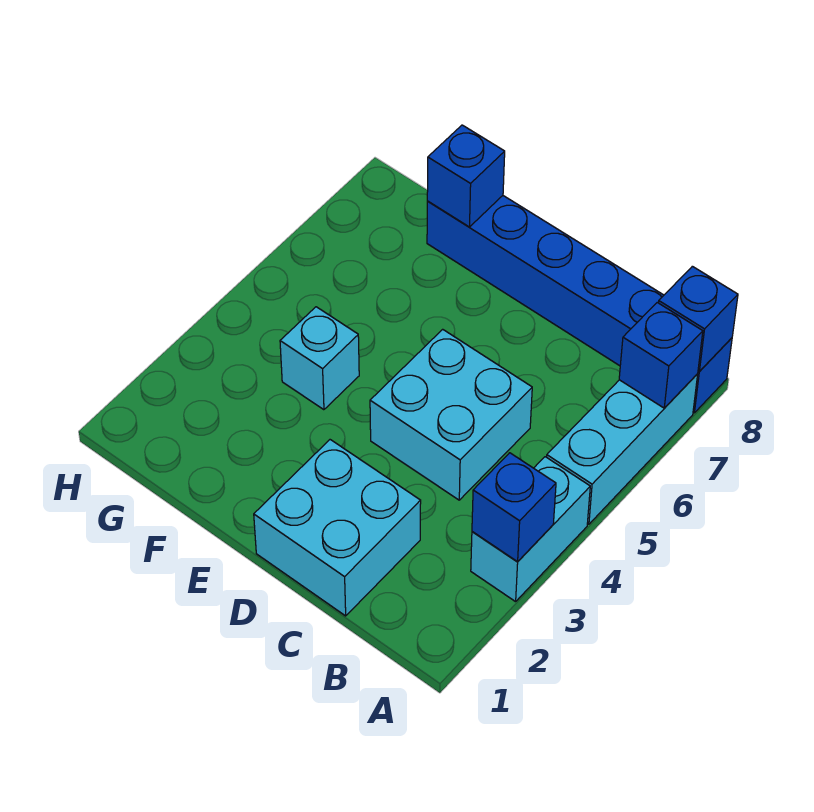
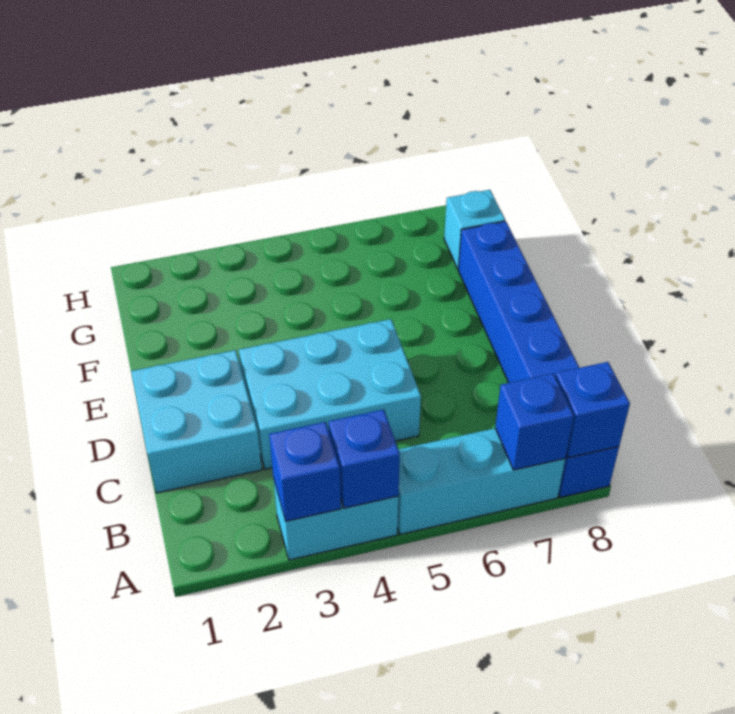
cyan brick C4:D5 level 1 -> cyan brick C3:D5 level 1
cyan brick F4 level 1 -> cyan brick G8 level 1
blue brick F8 level 2 -> blue brick A4 level 2

